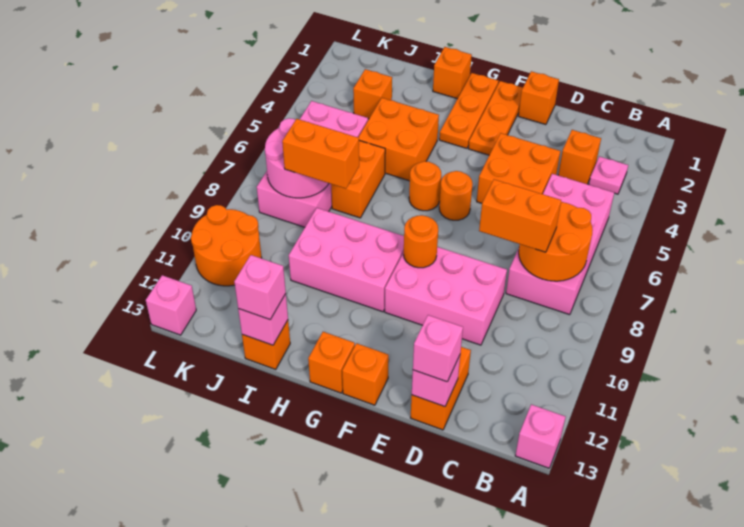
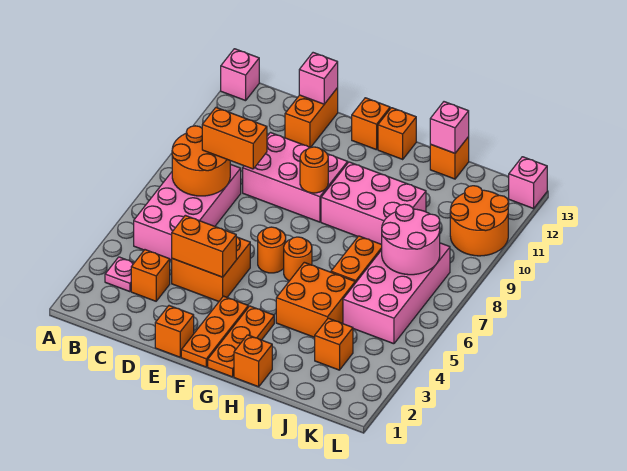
pink brick D13 level 3 -> none
orange brick I8:J8 level 3 -> orange brick D4:E4 level 2
pink brick I13 level 3 -> none

